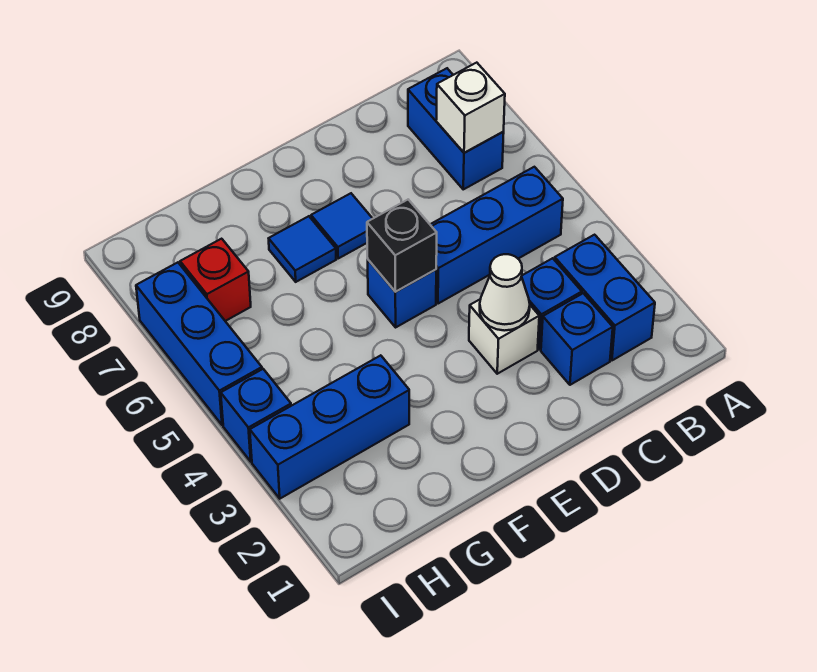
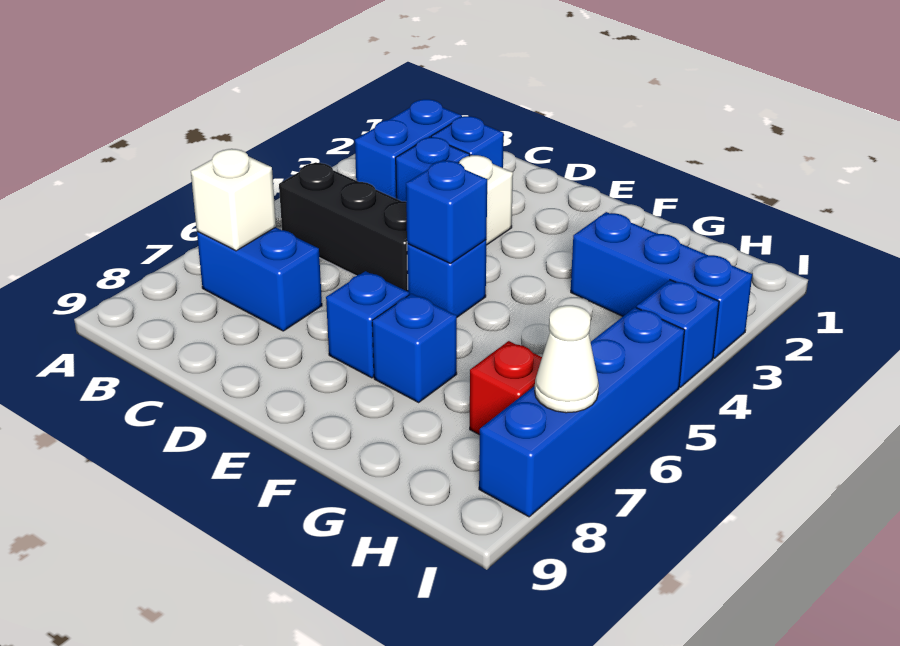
blue brick B5:D5 level 1 -> black brick B5:D5 level 1
blue brick B7:B8 level 1 -> blue brick B7:C7 level 1
white cone D3 level 2 -> white cone I7 level 2
black brick E5 level 2 -> blue brick E5 level 2
blue tile E7 level 1 -> blue brick E7 level 1
blue tile F7 level 1 -> blue brick F7 level 1
blue brick I5:I7 level 1 -> blue brick I5:I8 level 1

